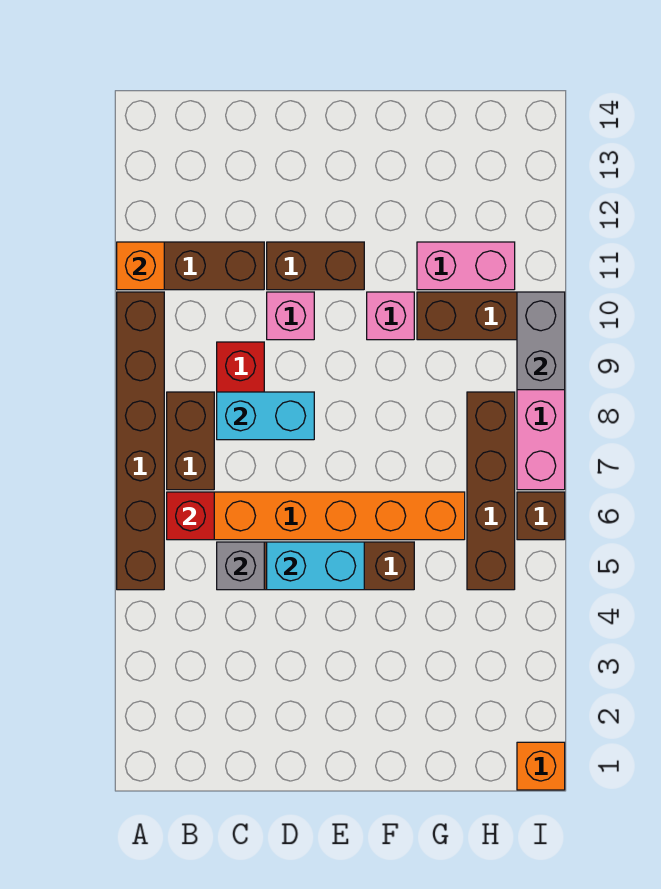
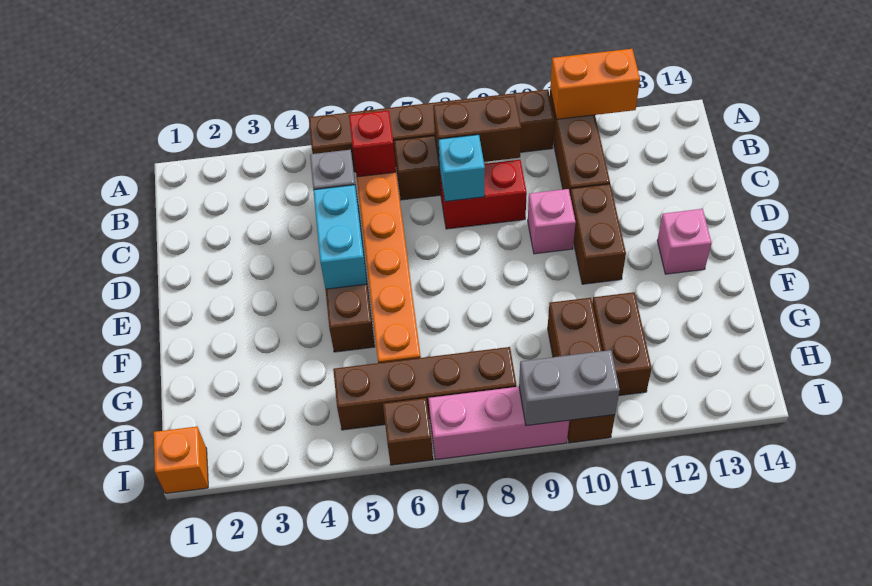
orange brick A11 level 2 -> orange brick A11:A12 level 2
none -> brown brick B8:B9 level 2
cyan brick C8:D8 level 2 -> cyan brick C8 level 2
pink brick F10 level 1 -> pink brick E13 level 1
pink brick G11:H11 level 1 -> brown brick G11:H11 level 1

